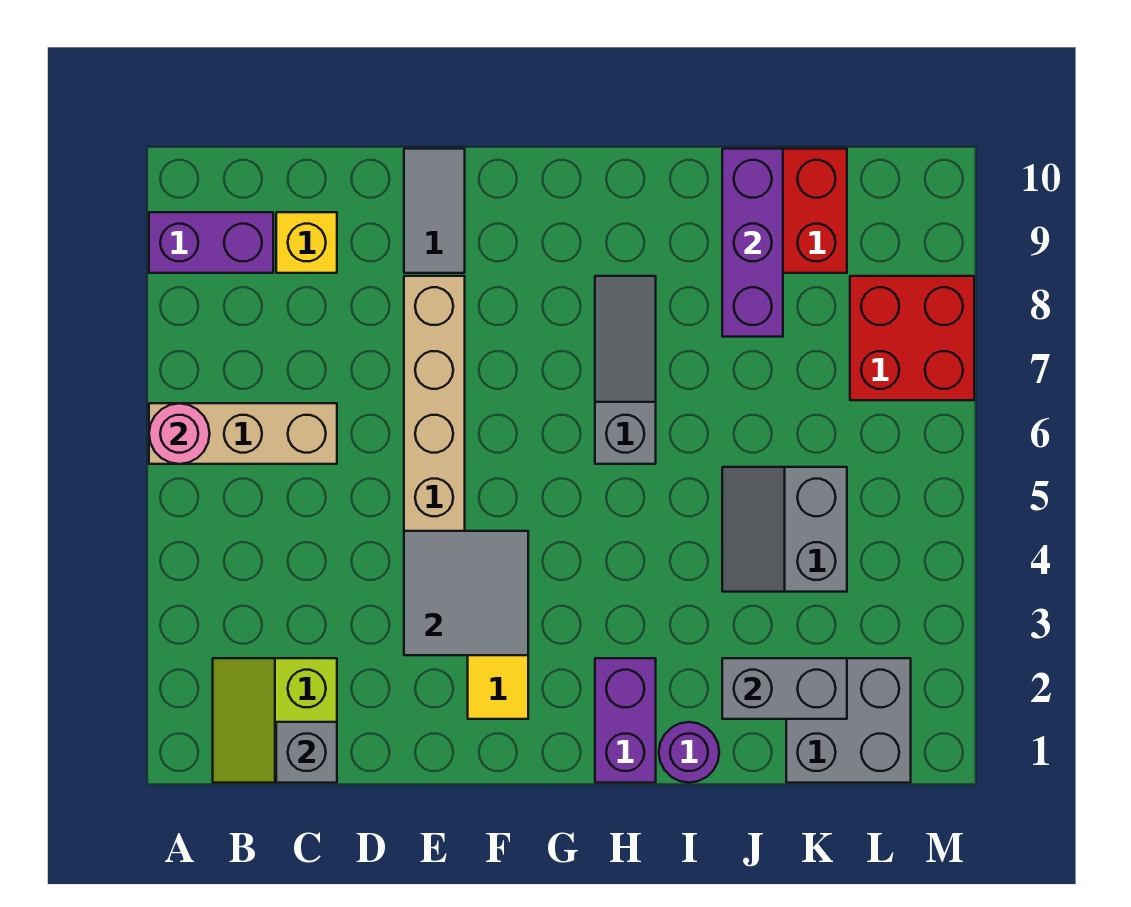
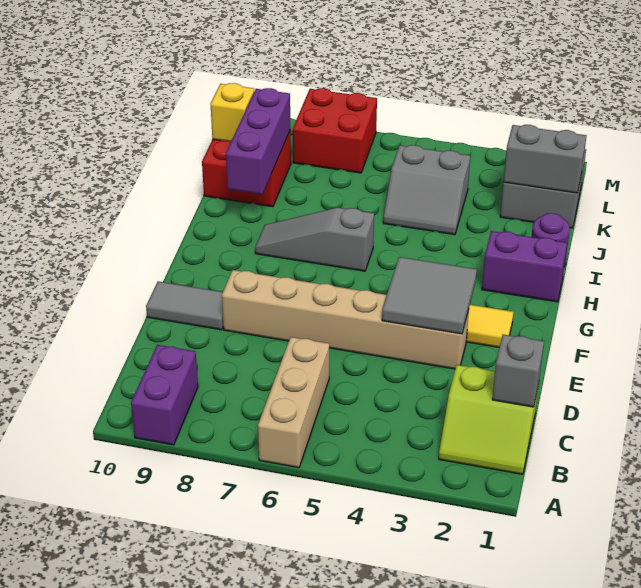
pink round brick A6 level 2 -> none
yellow brick C9 level 1 -> yellow brick K10 level 2
grey brick J2:K2 level 2 -> grey brick K1:K2 level 2
purple brick J8:J10 level 2 -> purple brick I9:K9 level 2

